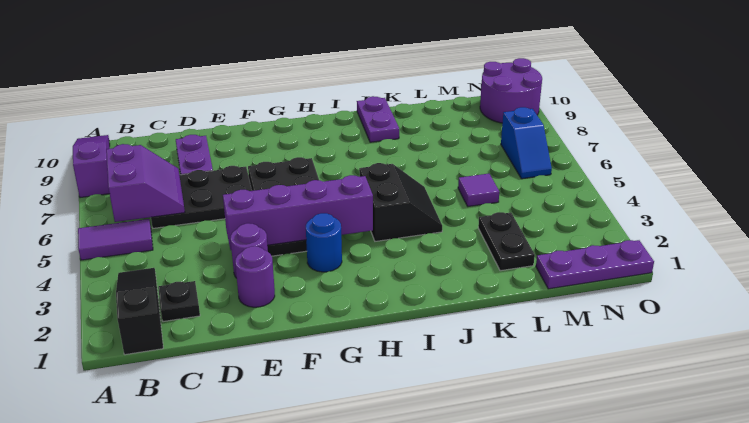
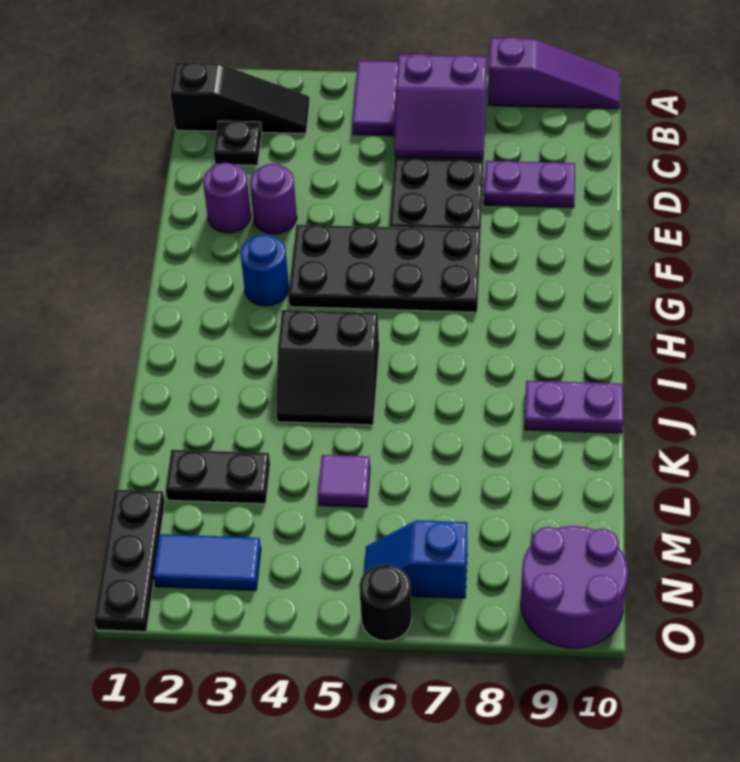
purple brick E4:H4 level 2 -> none
purple plate M1:O1 level 1 -> black plate M1:O1 level 1
none -> blue tile N2:N3 level 1
none -> black round brick O6 level 1

